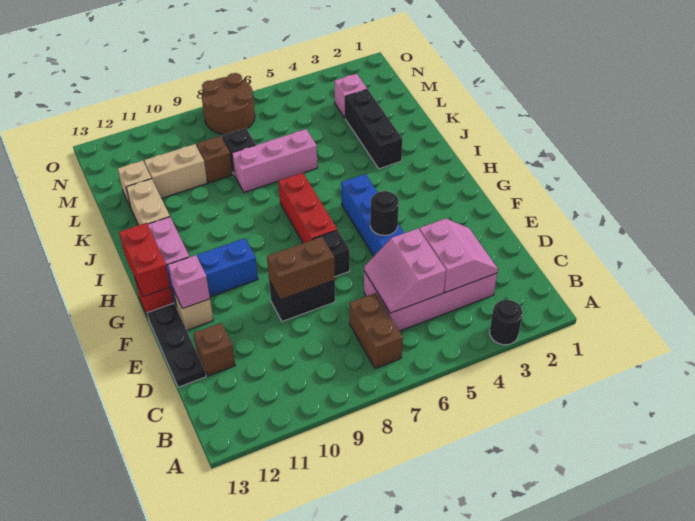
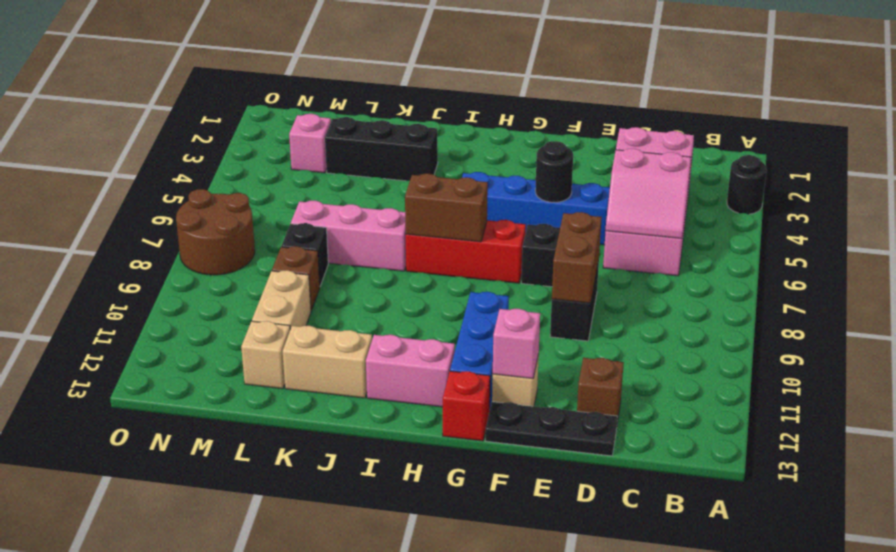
brown brick B7:C7 level 1 -> brown brick H7:I7 level 2
red brick G13:H13 level 2 -> none
pink brick K6:K8 level 1 -> pink brick J7:L7 level 1

